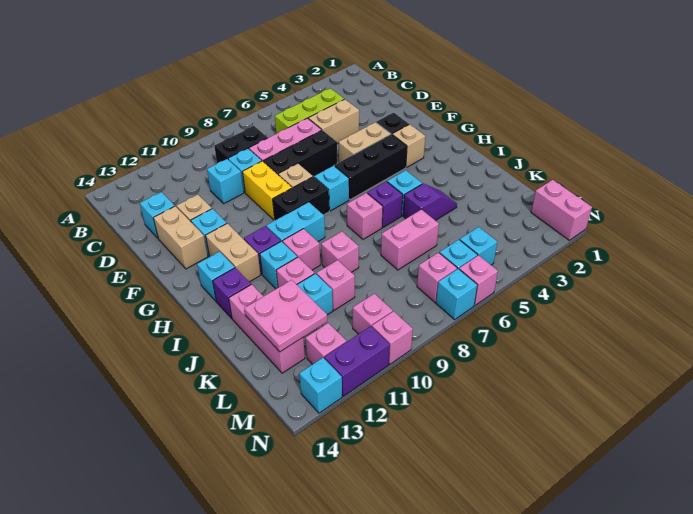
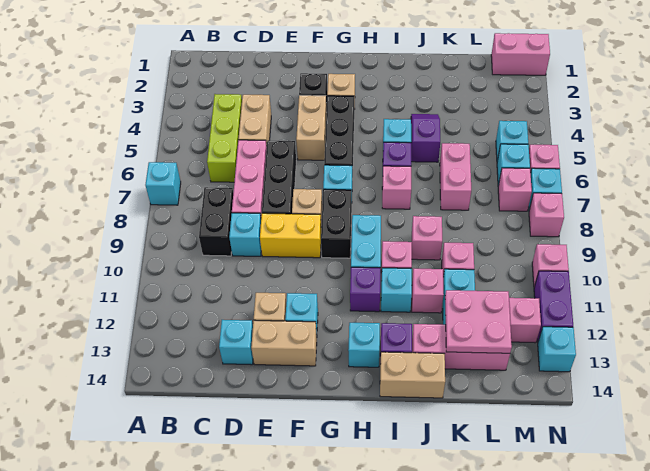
cyan brick D10 level 1 -> cyan brick A7 level 1
tan brick G12:H12 level 1 -> tan brick I14:J14 level 1
pink brick M10 level 1 -> pink brick N8 level 1

